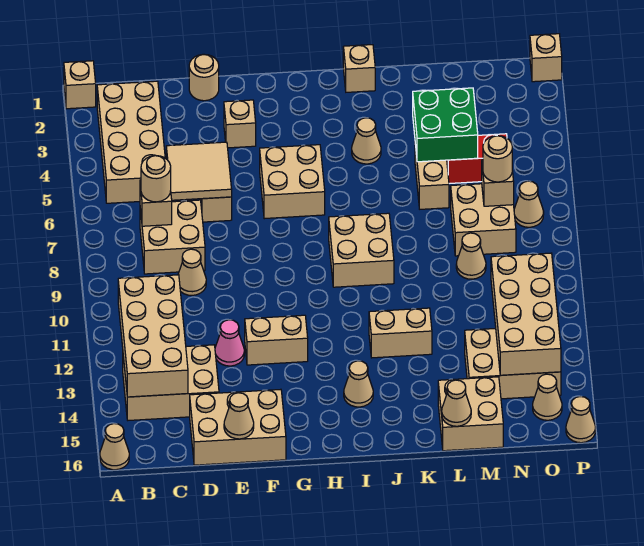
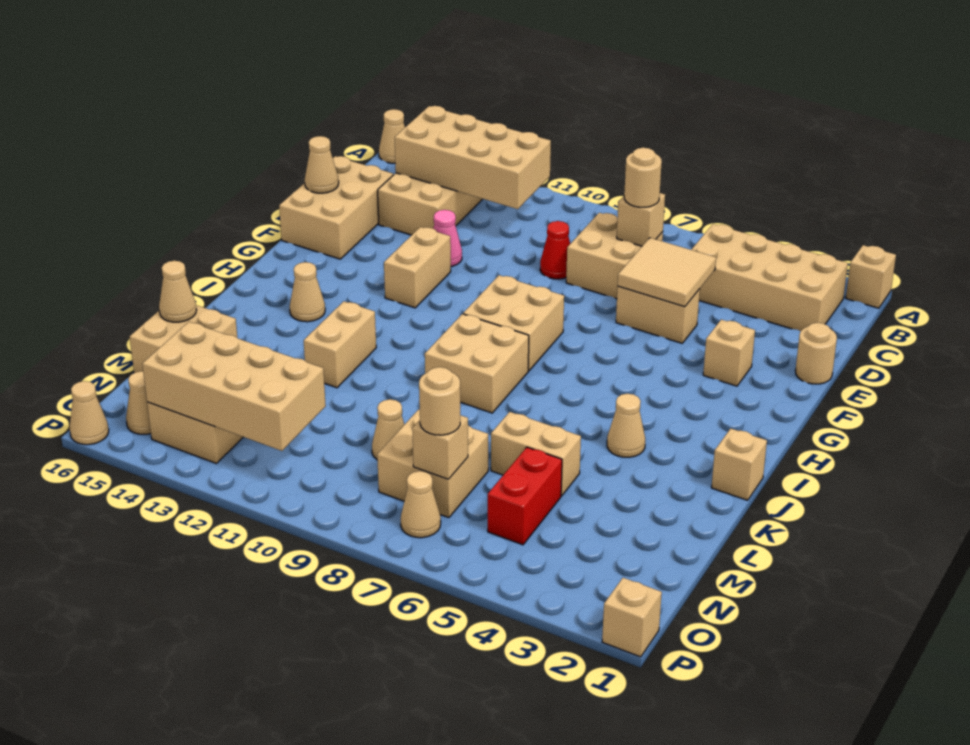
tan cone D9 level 1 -> red cone D9 level 1
tan brick G5:H6 level 1 -> tan brick G8:H9 level 1
green brick L4:M5 level 2 -> none

